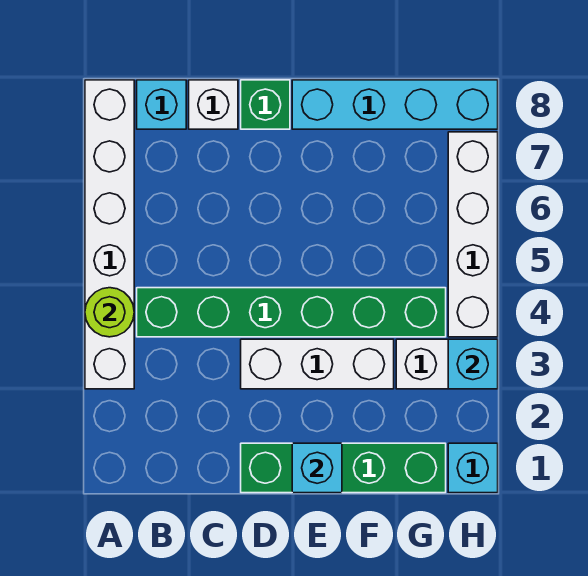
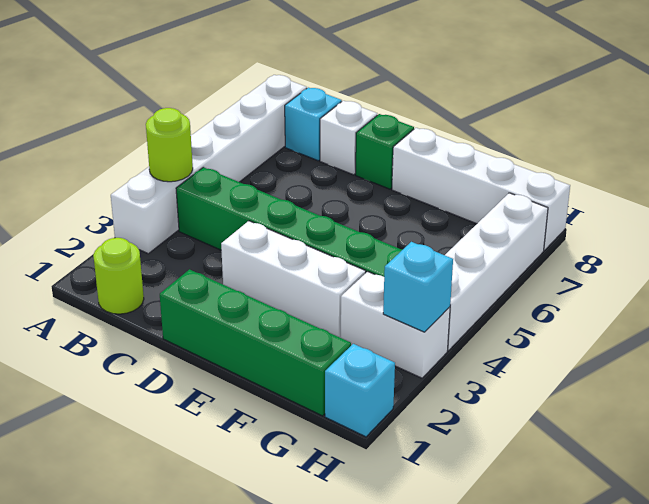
none -> lime round brick B1 level 1
cyan brick E1 level 2 -> none
cyan brick E8:H8 level 1 -> white brick E8:H8 level 1

